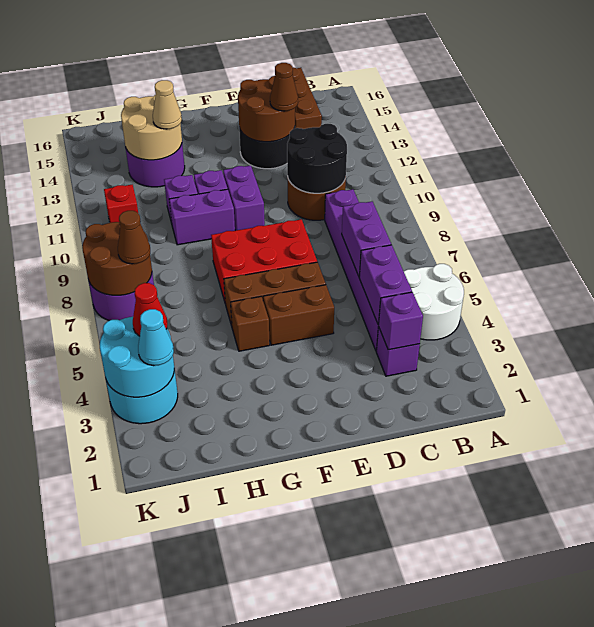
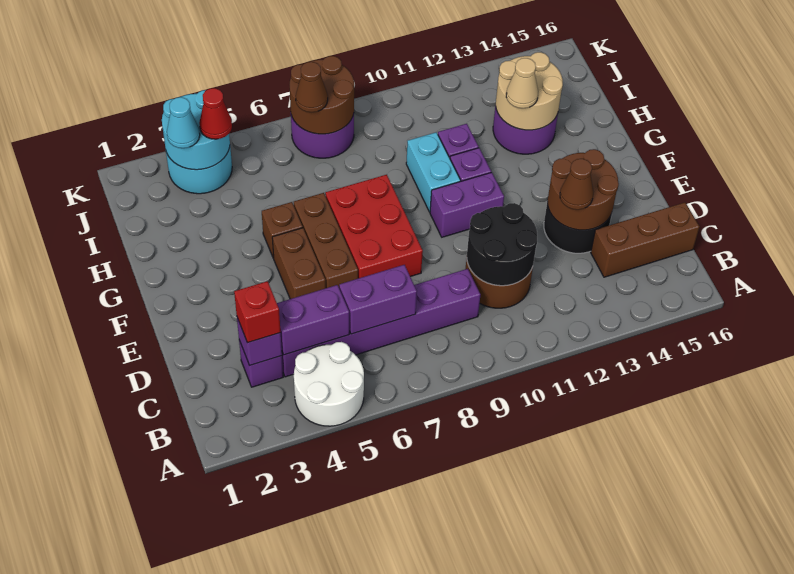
purple brick G10:H10 level 1 -> cyan brick G10:H10 level 1
red brick J11 level 1 -> red brick C3 level 3

